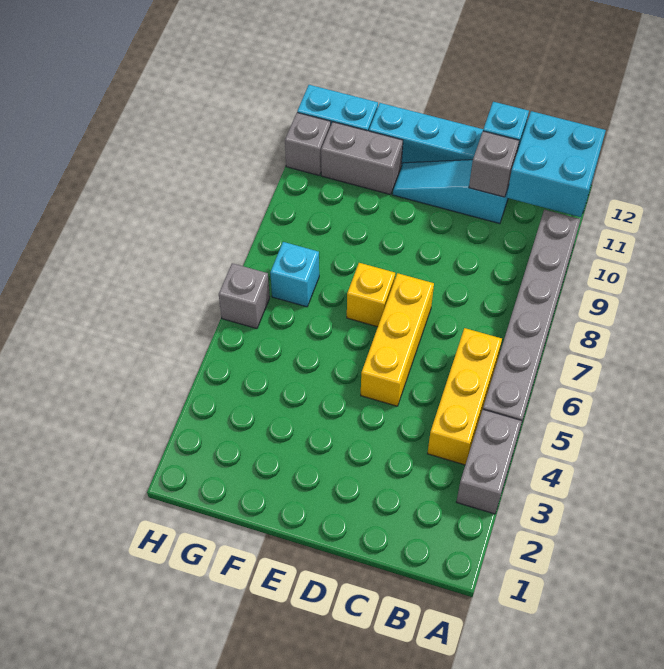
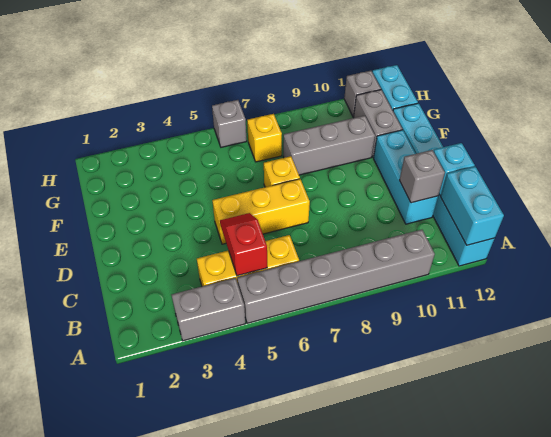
cyan brick A11:B12 level 2 -> cyan brick A12:B12 level 2
none -> red slope B5:C5 level 2 top B
cyan slope C11:E11 level 1 top C -> cyan brick C11:E11 level 1
none -> grey brick F8:F10 level 1
cyan brick G7 level 1 -> yellow brick G7 level 1

